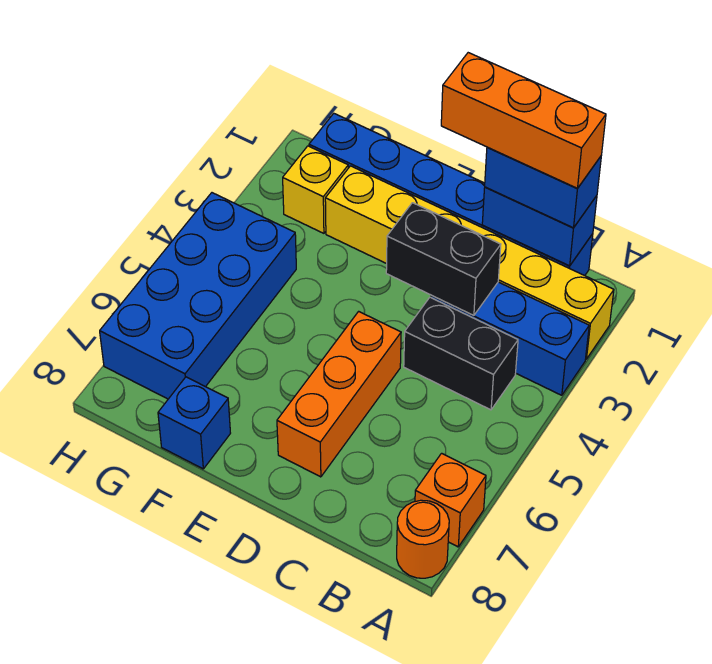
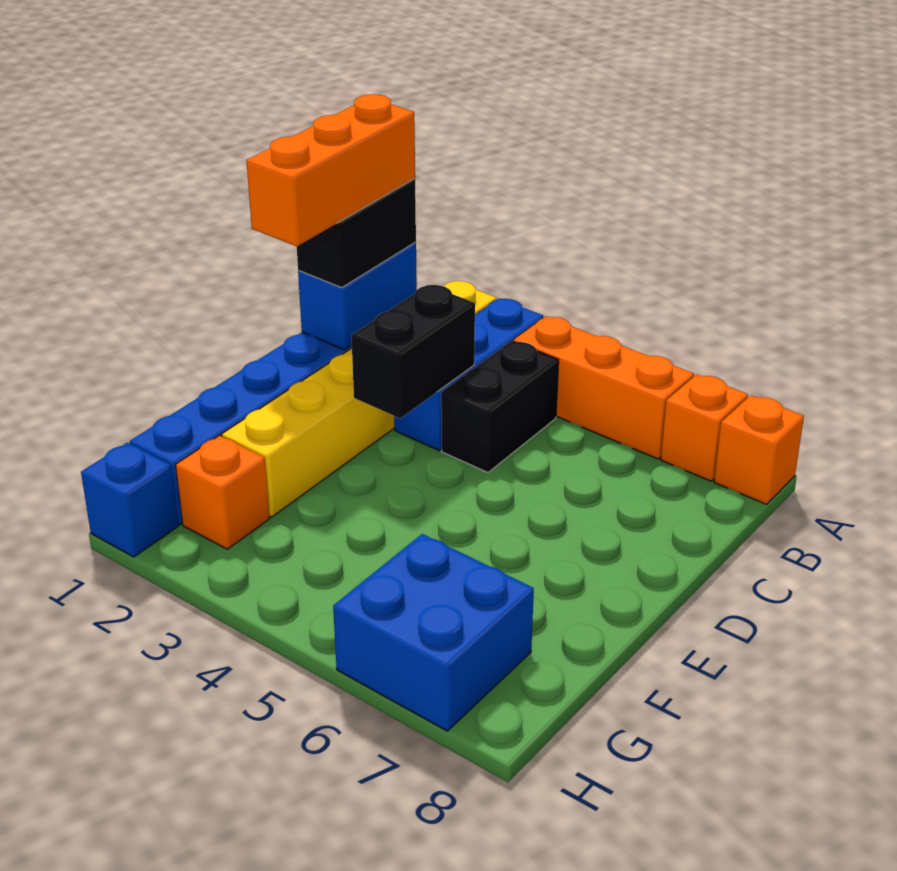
orange round brick A8 level 1 -> orange brick A8 level 1
blue brick B1:C1 level 3 -> black brick B1:C1 level 3
orange brick D5:D7 level 1 -> orange brick A4:A6 level 1
blue brick F8 level 1 -> blue brick H1 level 1
yellow brick G2 level 1 -> orange brick G2 level 1
blue brick G4:H7 level 1 -> blue brick G6:H7 level 1

